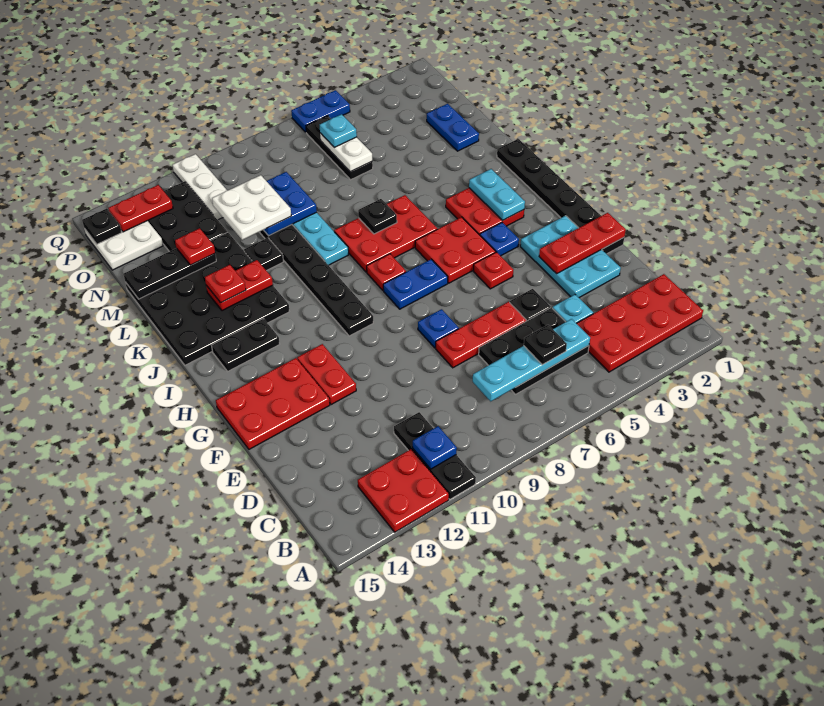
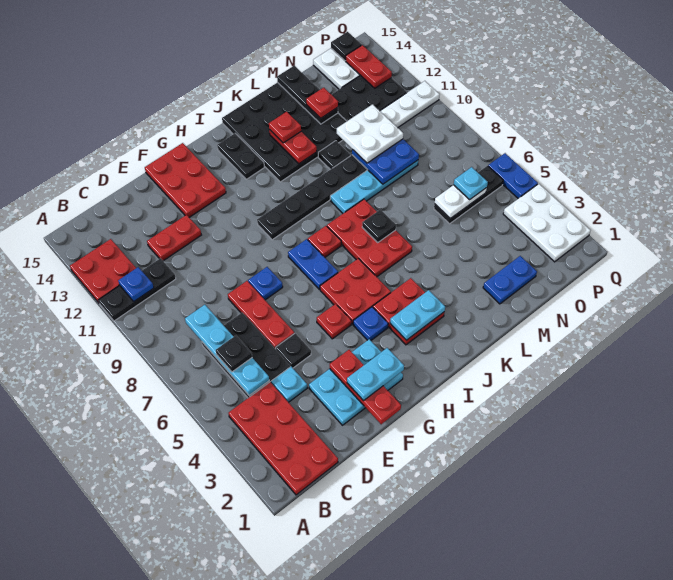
black plate F1:K1 level 1 -> none
none -> cyan plate F2:G2 level 3
red plate F12:G12 level 1 -> red plate D12:E12 level 1
none -> white plate P2:Q4 level 1

